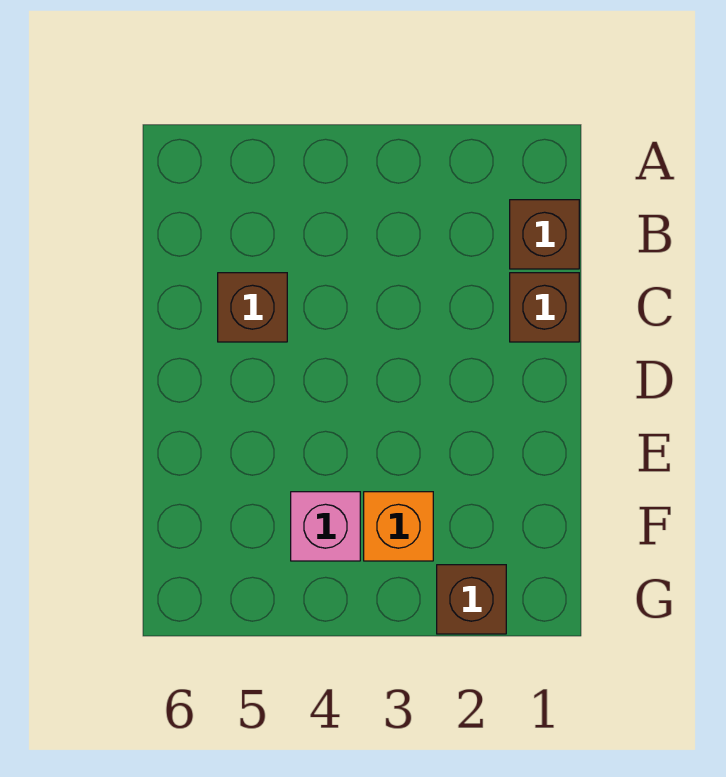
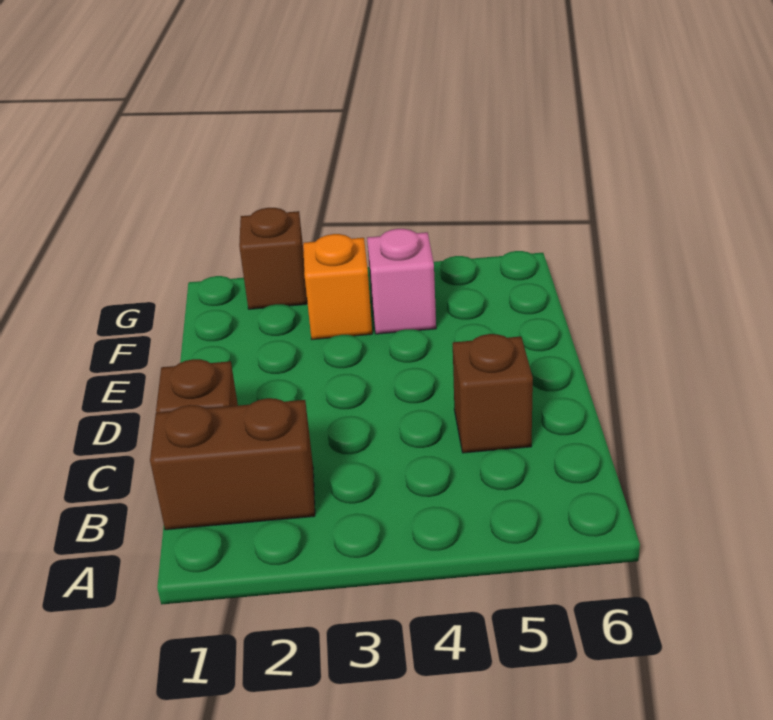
brown brick B1 level 1 -> brown brick B1:B2 level 1

